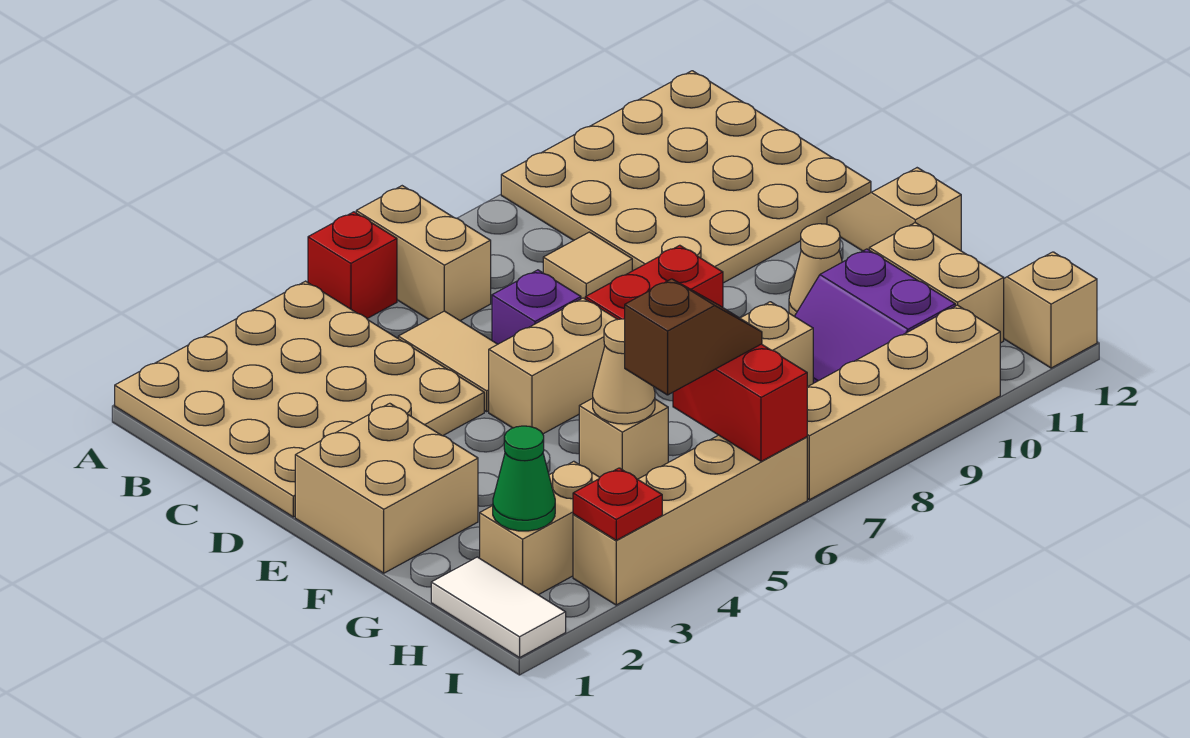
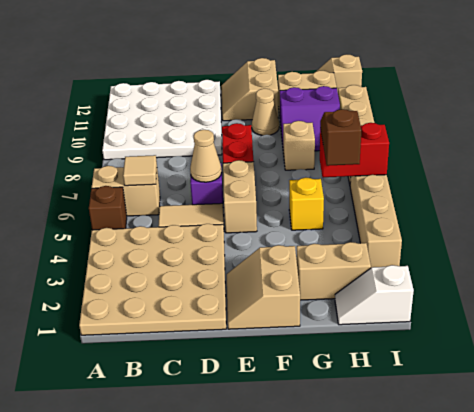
red brick A5 level 1 -> brown brick A5 level 1
tan plate A9:D12 level 1 -> white plate A9:D12 level 1
tan tile C8 level 1 -> tan tile B6 level 2
tan brick E1:F2 level 1 -> tan slope E1:F2 level 1 top F
tan slope E12:F12 level 1 top F -> tan slope E11:F12 level 1 top F
tan brick G5 level 1 -> yellow brick G5 level 1
tan cone G5 level 2 -> tan cone D6 level 2
white tile H1:I1 level 1 -> white slope H1:I1 level 1 top I
tan brick H2:H3 level 1 -> tan brick G2:H2 level 1
green cone H2 level 2 -> none
red plate I3 level 2 -> none

